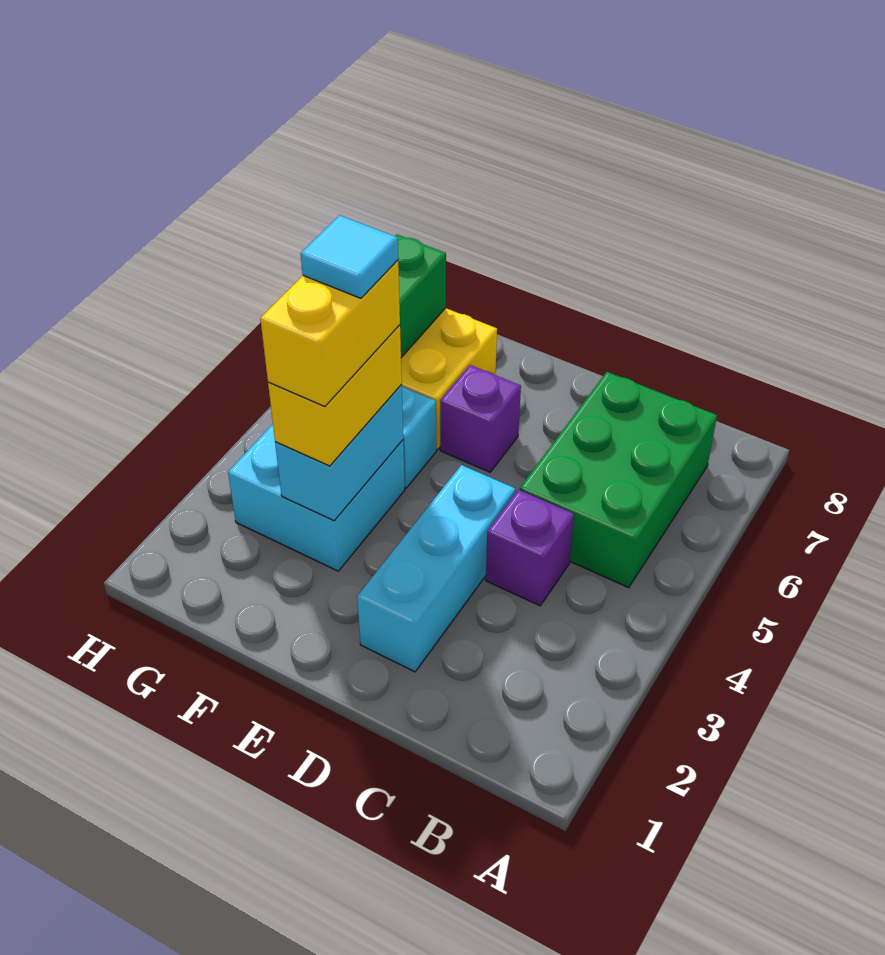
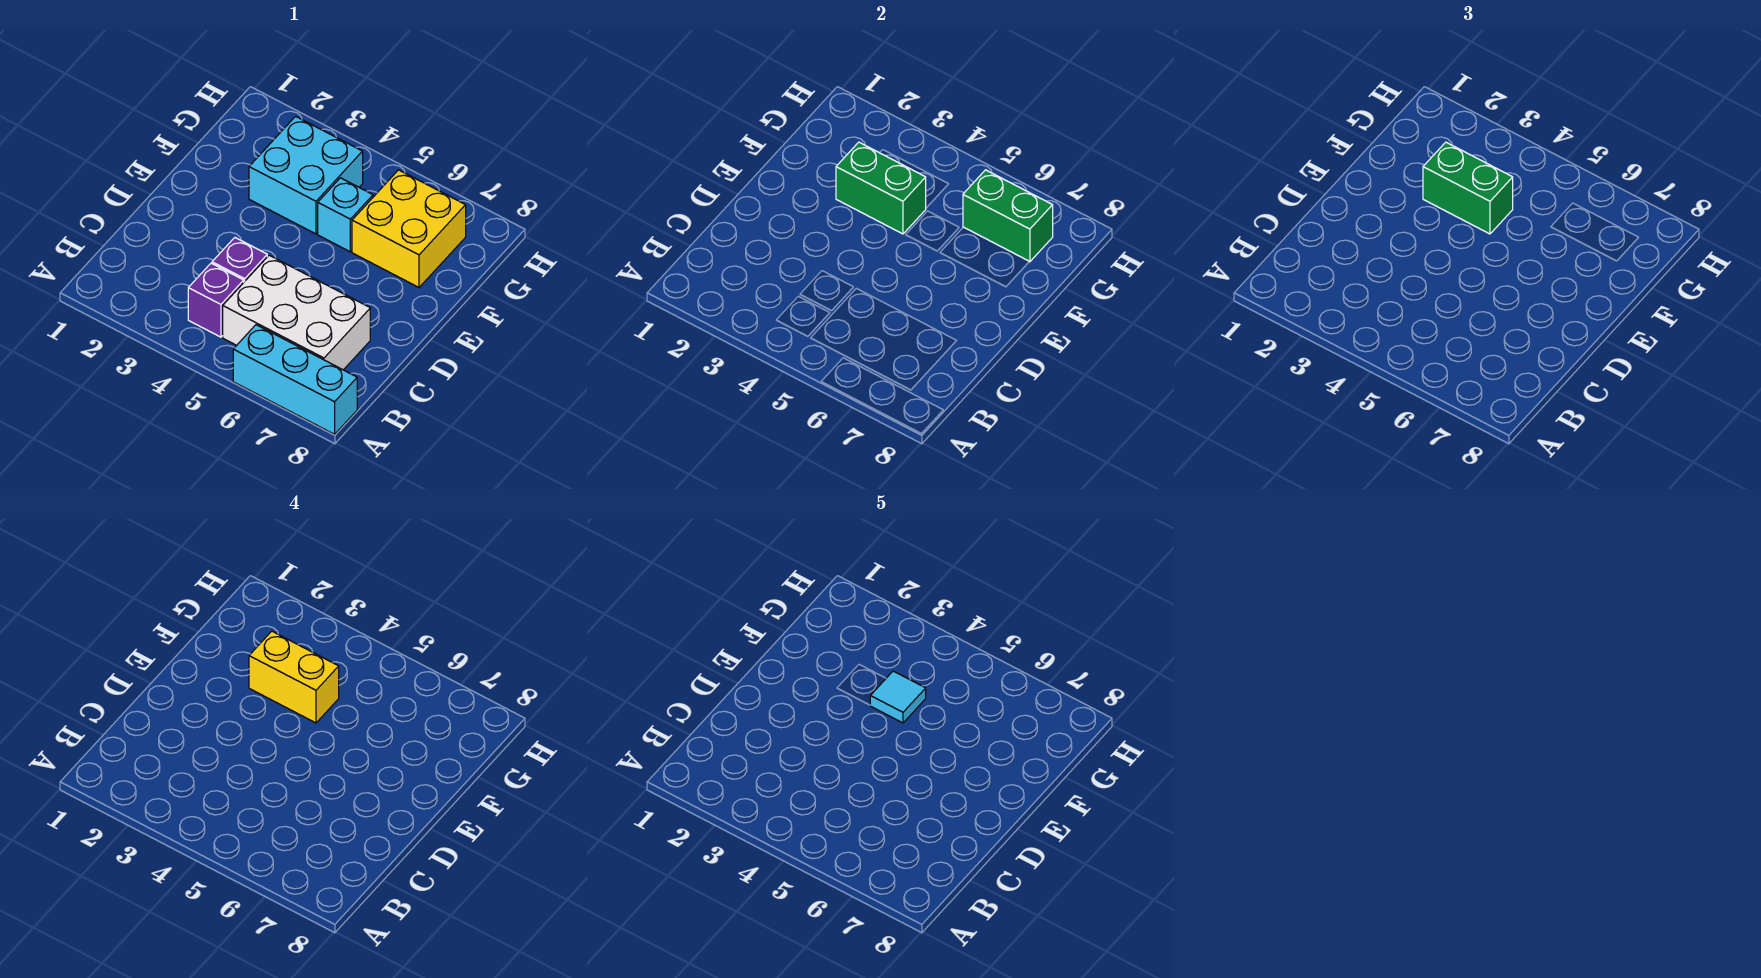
green brick B5:C7 level 1 -> white brick B5:C7 level 1
cyan brick D2:D4 level 1 -> cyan brick A6:A8 level 1
purple brick E6 level 1 -> purple brick B4 level 1
cyan brick F3:F4 level 2 -> green brick F3:F4 level 2
yellow brick F3:F4 level 3 -> green brick F3:F4 level 3

